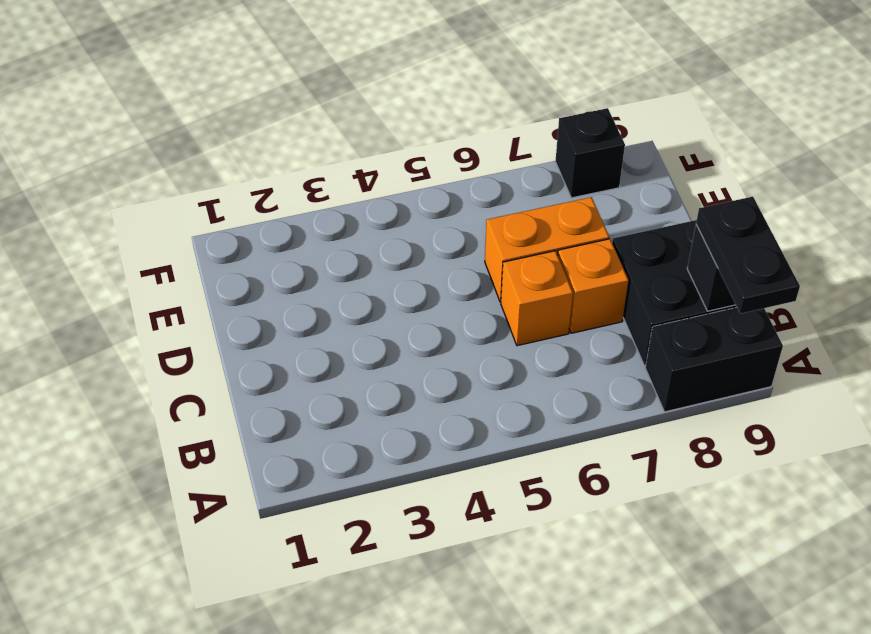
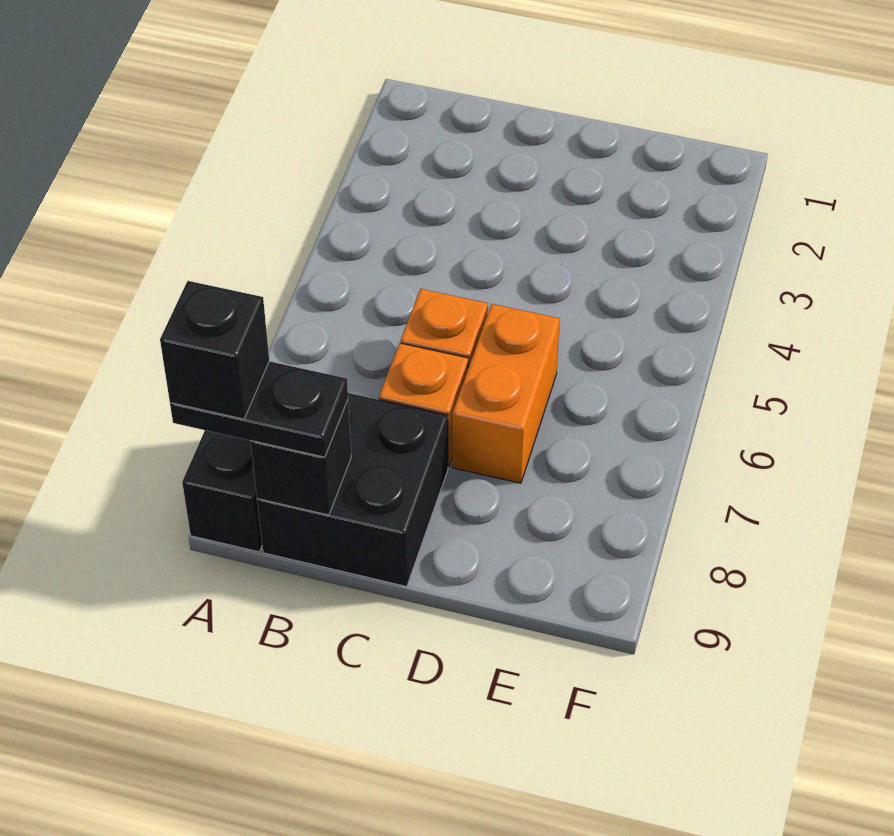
black brick F8 level 1 -> black brick A9 level 4

